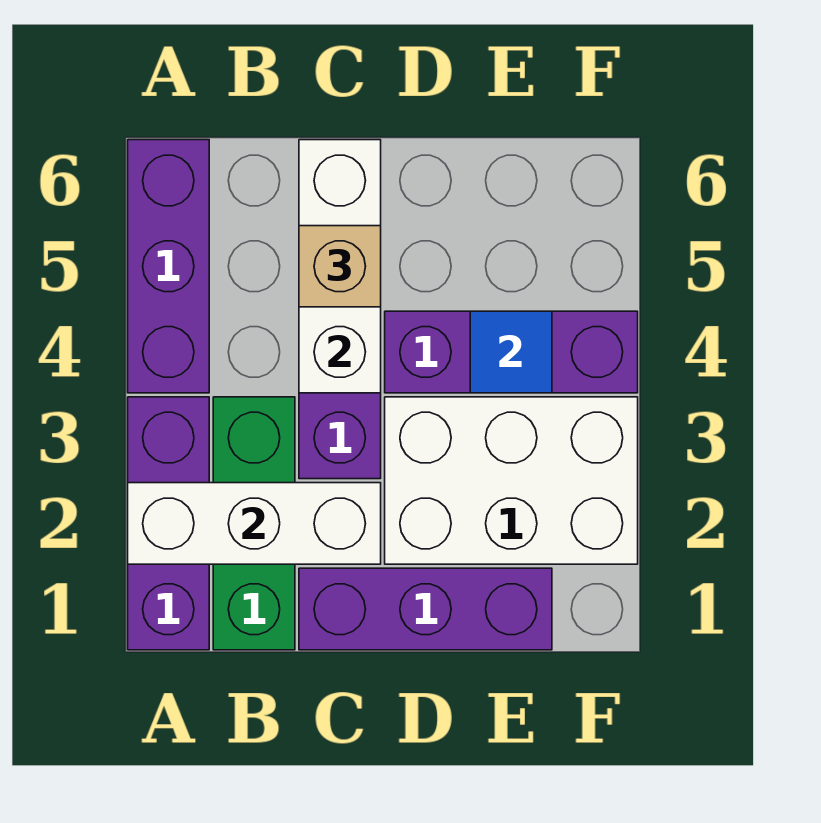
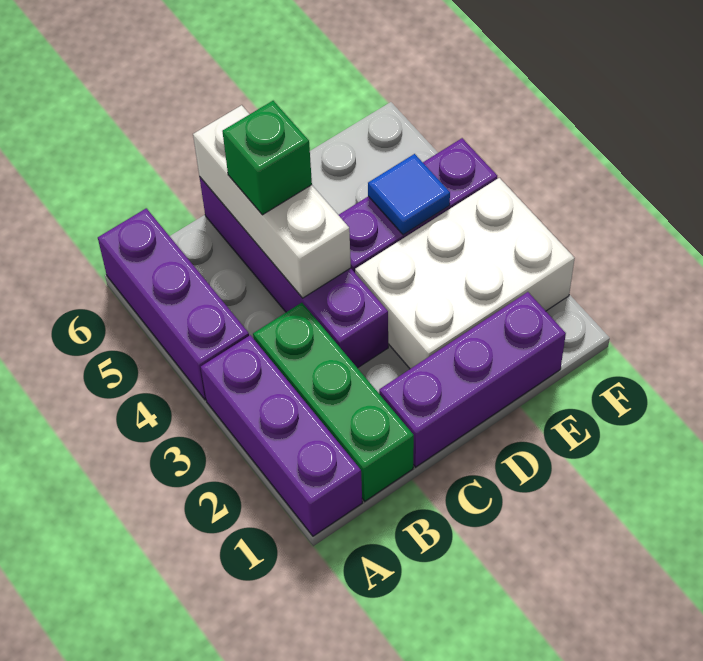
white brick A2:C2 level 2 -> none
tan brick C5 level 3 -> green brick C5 level 3

